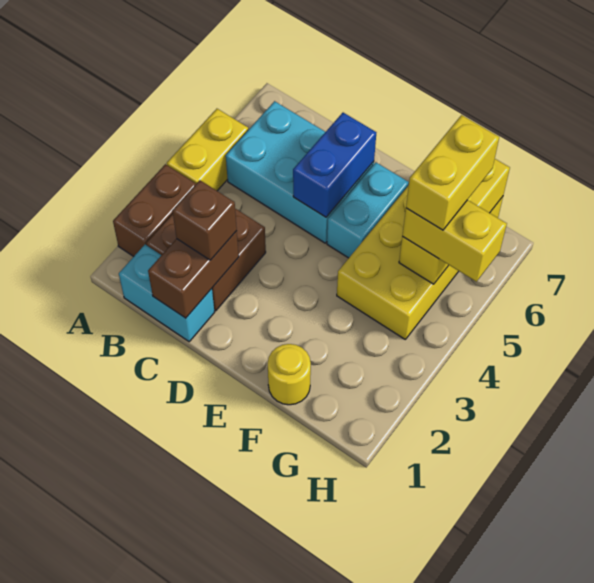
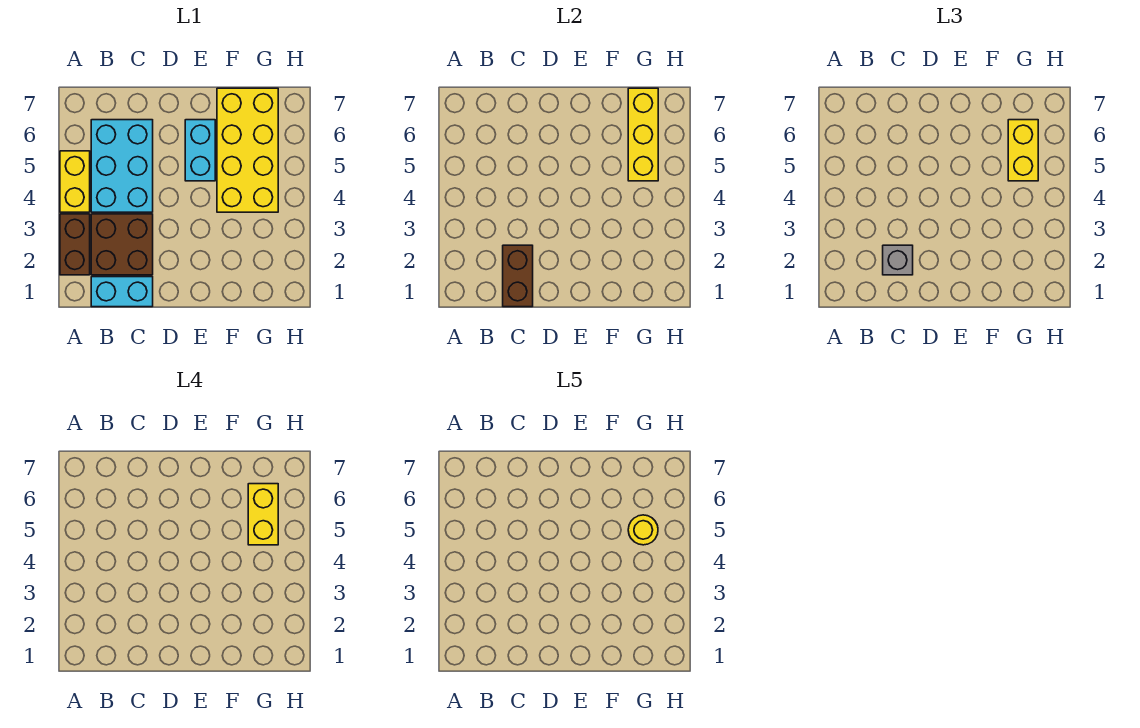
cyan brick B5:D6 level 1 -> cyan brick B4:C6 level 1
brown brick C2 level 3 -> grey brick C2 level 3
blue brick D5:D6 level 2 -> none
yellow round brick F1 level 1 -> yellow round brick G5 level 5
yellow brick G5:H5 level 3 -> yellow brick G5:G6 level 3

